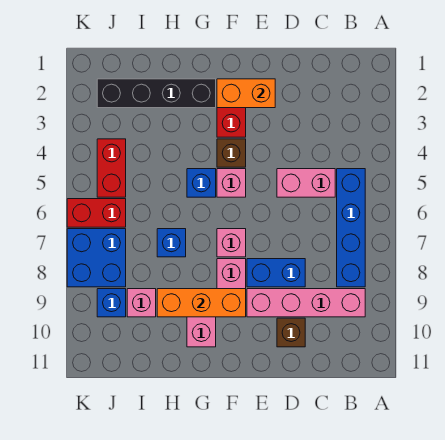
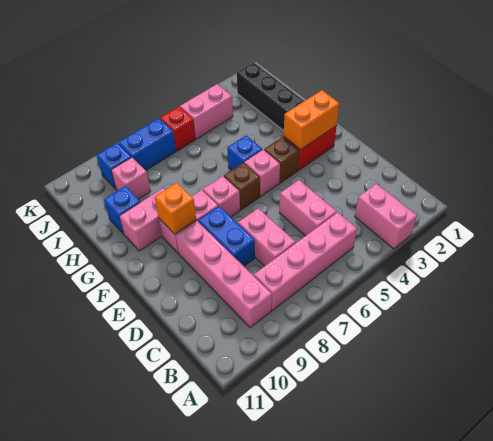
none -> pink brick A3:B3 level 1
blue brick B5:B8 level 1 -> pink brick B5:B8 level 1
none -> pink brick C7:D7 level 1
brown brick D10 level 1 -> brown brick F6 level 1
orange brick E2:F2 level 2 -> orange brick F2:F3 level 2
orange brick F9:H9 level 2 -> orange brick F9 level 2
blue brick H7 level 1 -> blue brick H10 level 1
red brick J4:J5 level 1 -> pink brick J4:J5 level 1
red brick J6:K6 level 1 -> red brick J6 level 1
blue brick J7:K8 level 1 -> blue brick J7:J8 level 1

